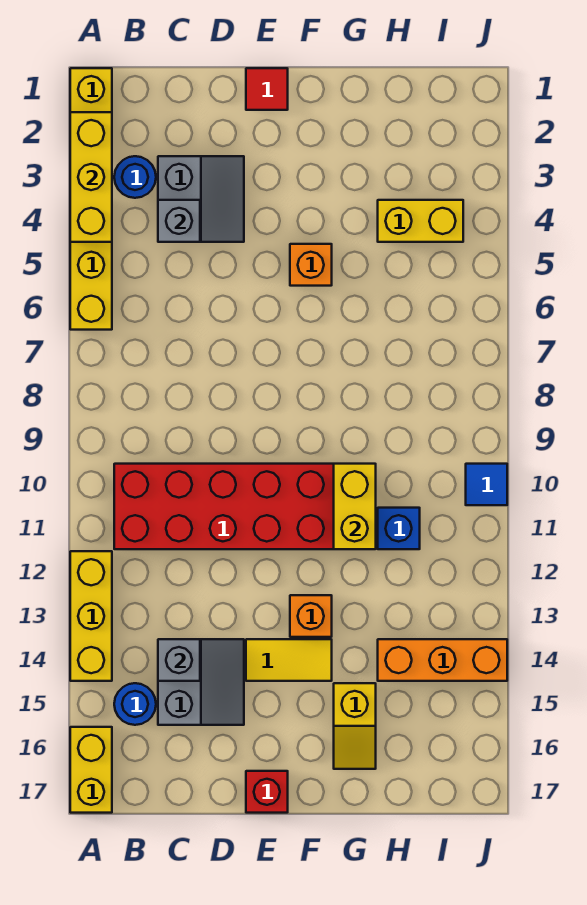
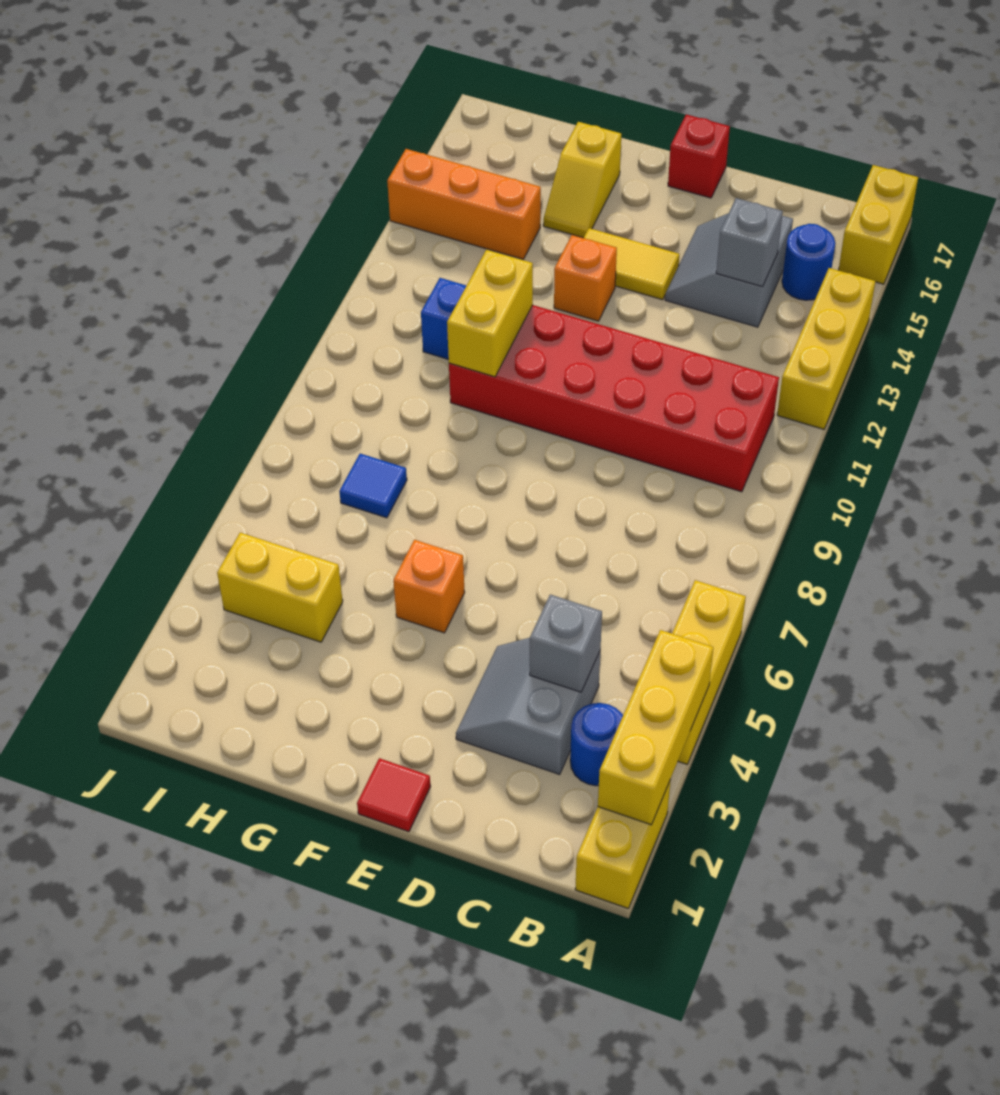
yellow slope G15:G16 level 1 top 15 -> yellow slope G15:G16 level 1 top 16
blue tile J10 level 1 -> blue tile H7 level 1

